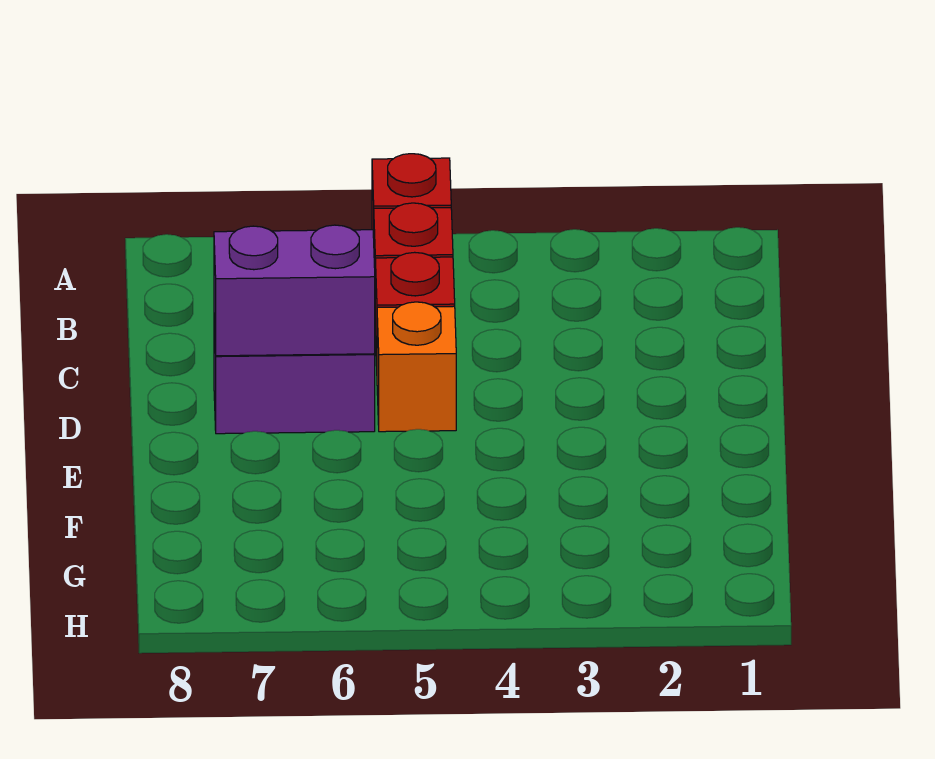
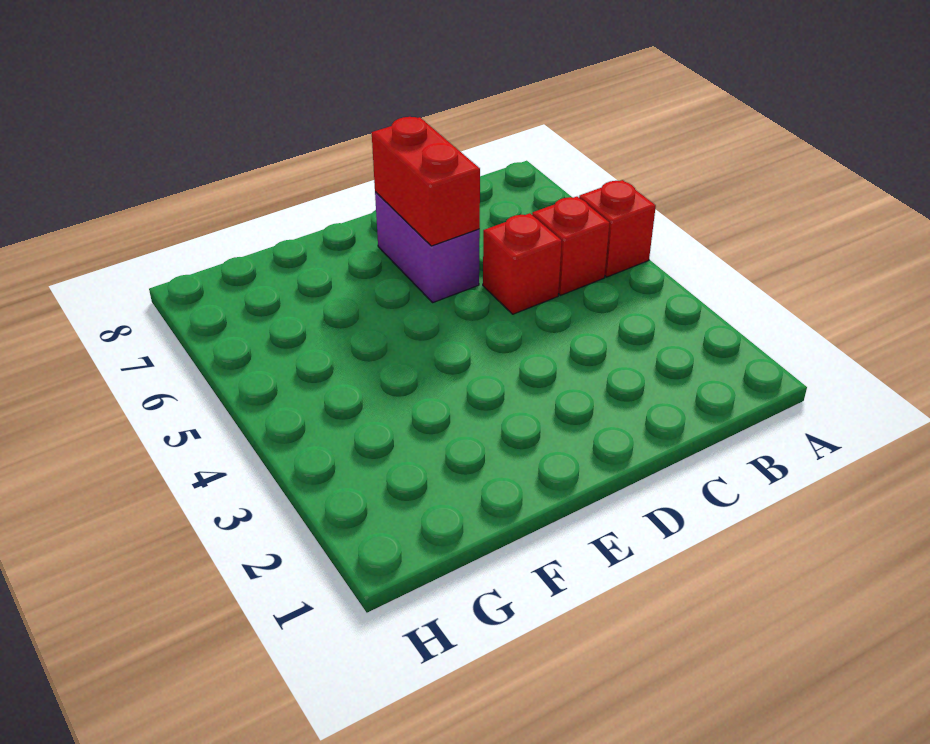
orange brick D5 level 1 -> none
purple brick D6:D7 level 2 -> red brick D6:D7 level 2

